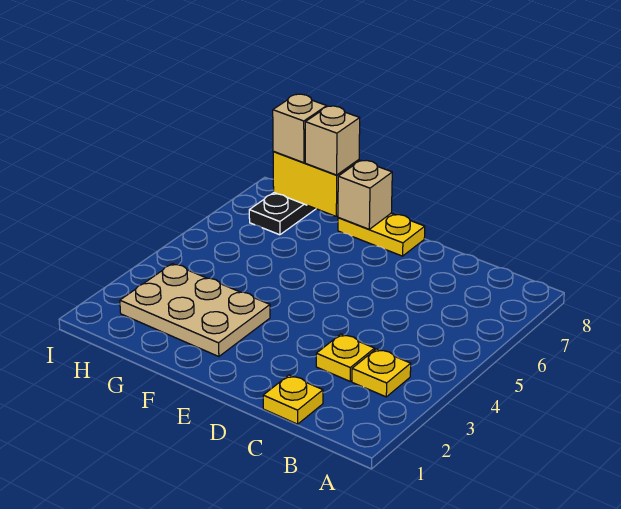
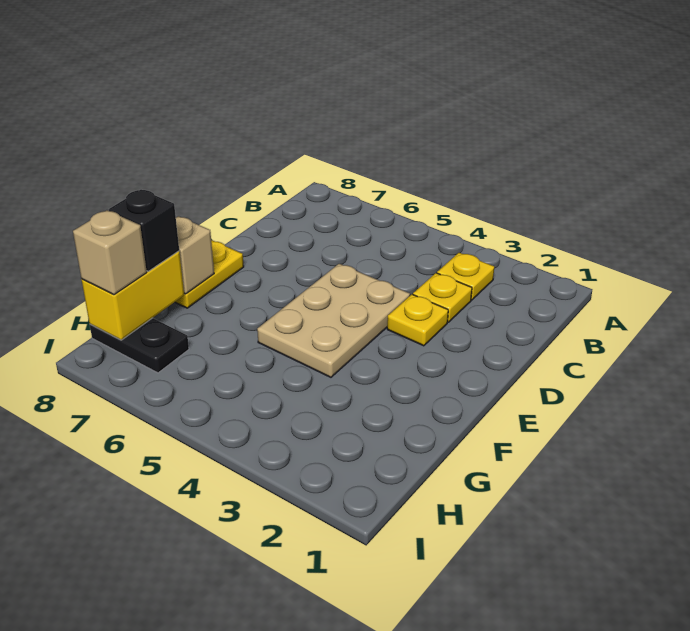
yellow plate C1 level 1 -> yellow plate D3 level 1
tan plate F2:H3 level 1 -> tan plate D4:F5 level 1
tan brick G8 level 3 -> black brick G8 level 3

